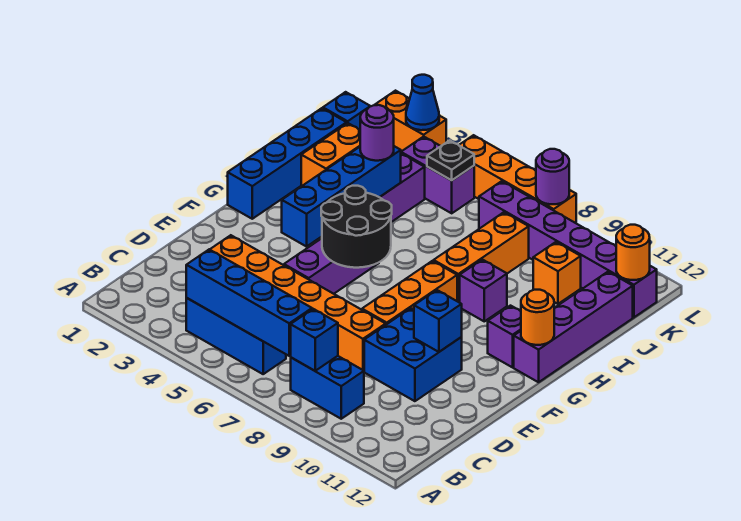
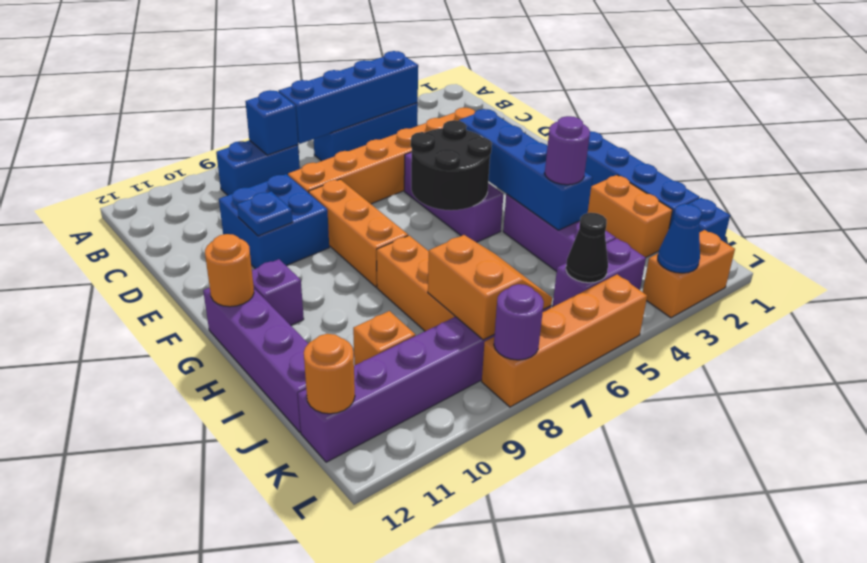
blue brick E10 level 2 -> blue plate E10 level 2
purple brick H9 level 1 -> none
none -> orange slope J7:K8 level 2 top 8
black plate K5 level 2 -> black cone K5 level 2

